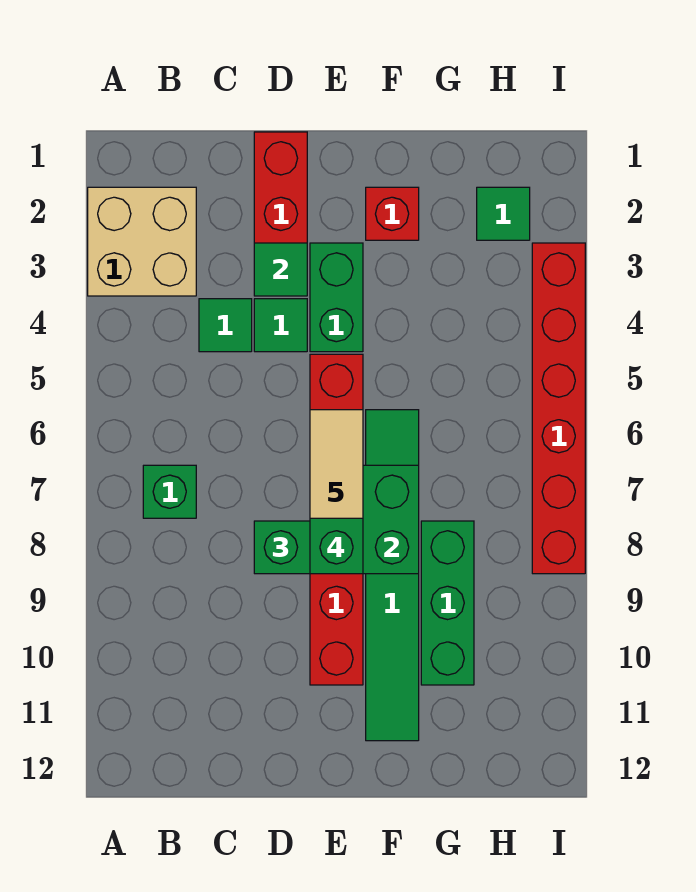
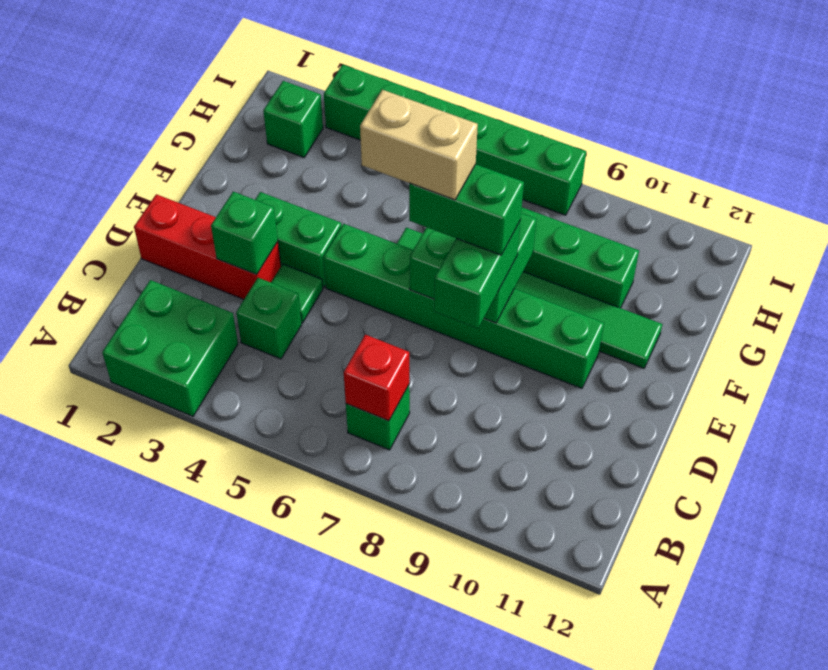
tan brick A2:B3 level 1 -> green brick A2:B3 level 1
green tile C4 level 1 -> green brick C4 level 1
green tile D3 level 2 -> green brick D3 level 2
red brick E5:E10 level 1 -> green brick E5:E10 level 1
tan tile E6:E7 level 5 -> tan brick E6:E7 level 5
red brick F2 level 1 -> red brick B7 level 2
green tile H2 level 1 -> green brick H2 level 1
red brick I3:I8 level 1 -> green brick I3:I8 level 1

